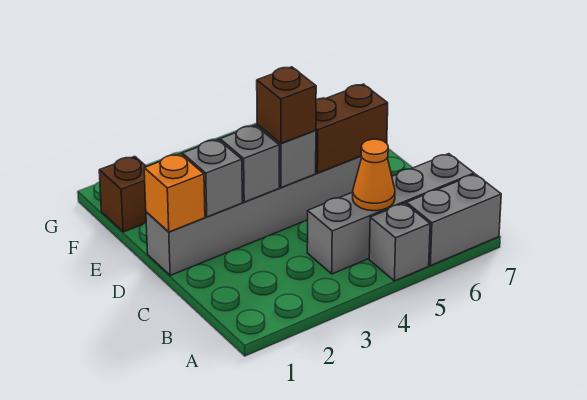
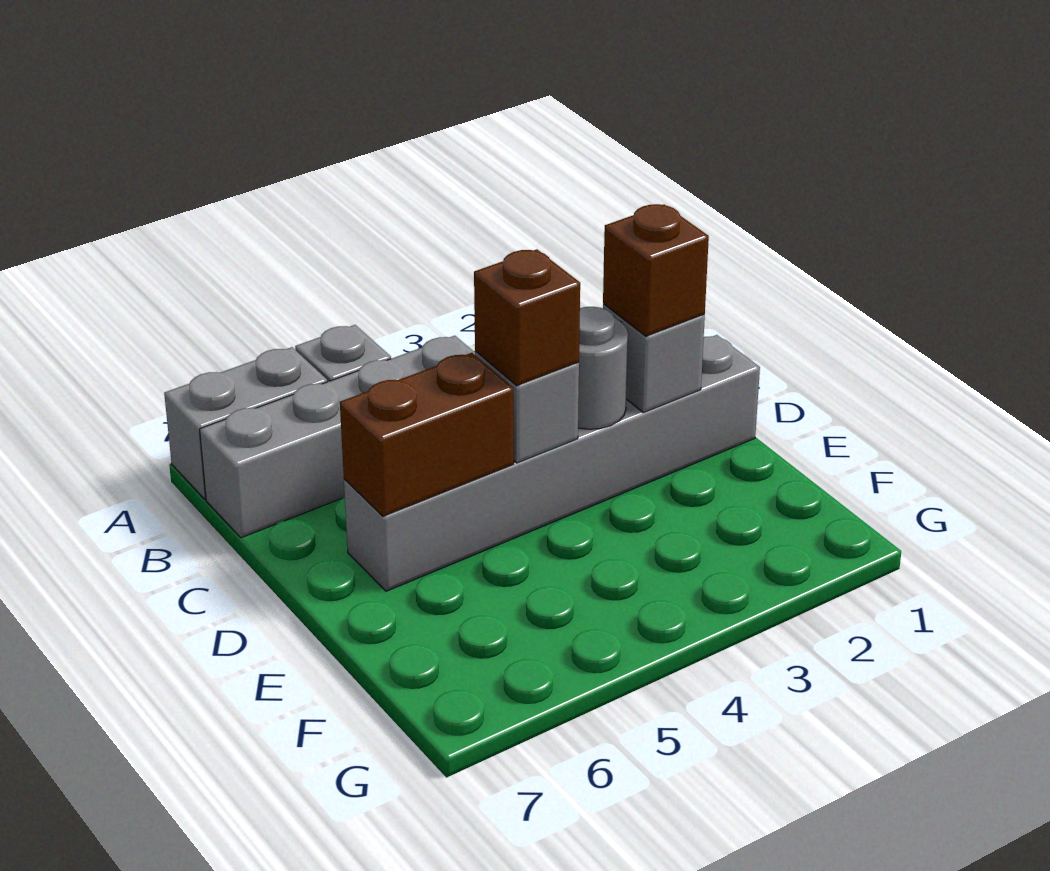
orange cone B5 level 2 -> none
orange brick D1 level 2 -> none
grey brick D3 level 2 -> grey round brick D3 level 2
brown brick F1 level 1 -> brown brick D2 level 3

